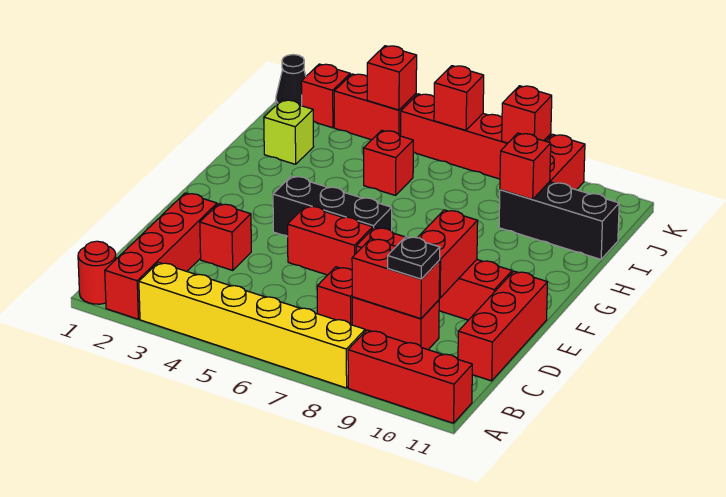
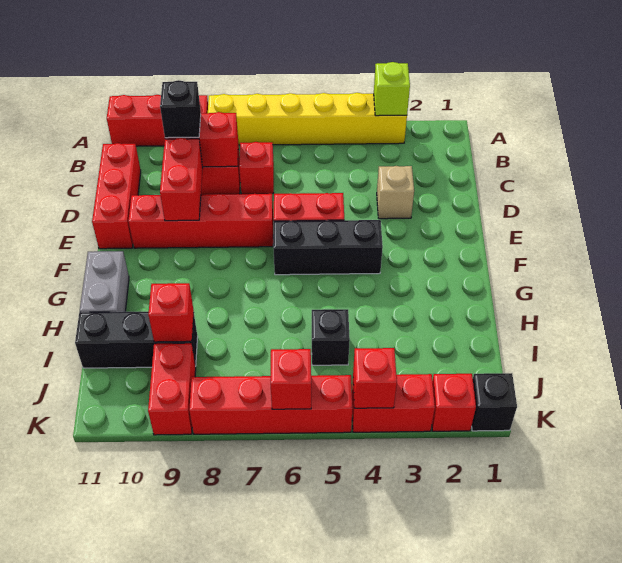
red round brick A1 level 1 -> none
red brick A2:D2 level 1 -> none
black plate C9 level 3 -> black brick C9 level 3
red brick D3 level 1 -> tan brick D3 level 1
none -> grey brick G11:H11 level 1
lime brick I2 level 1 -> lime brick A3 level 2
red brick I5 level 1 -> black brick I5 level 1
black cone K1 level 1 -> black brick K1 level 1
red brick K8 level 2 -> none

